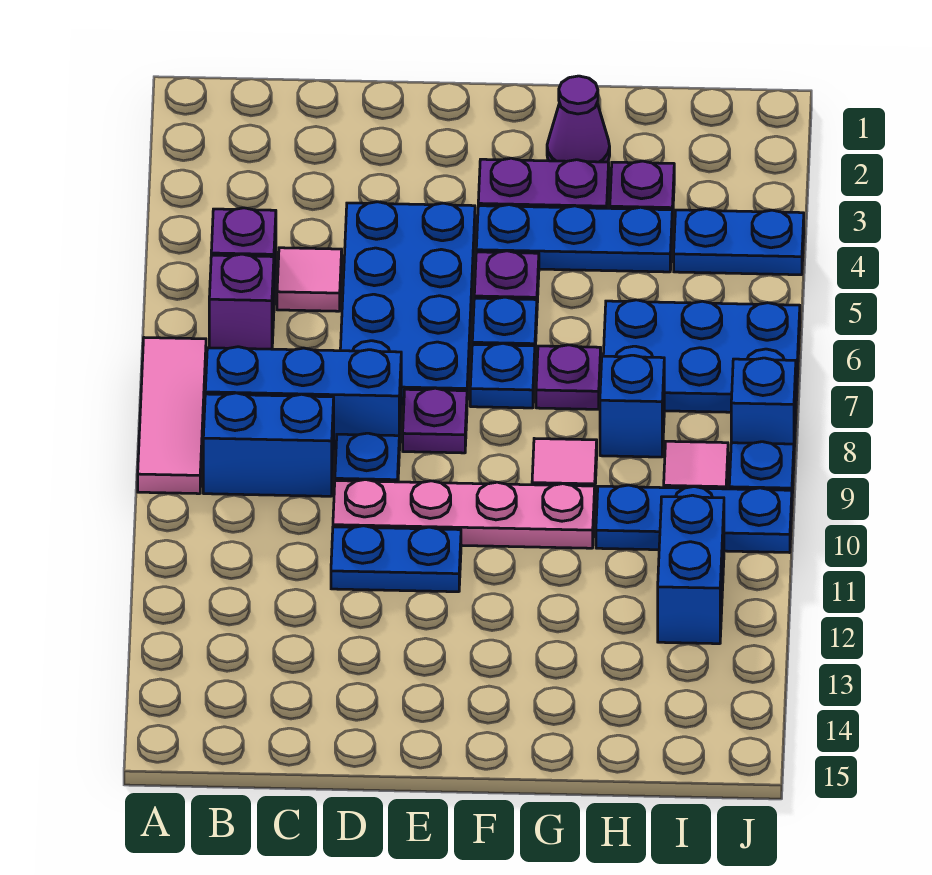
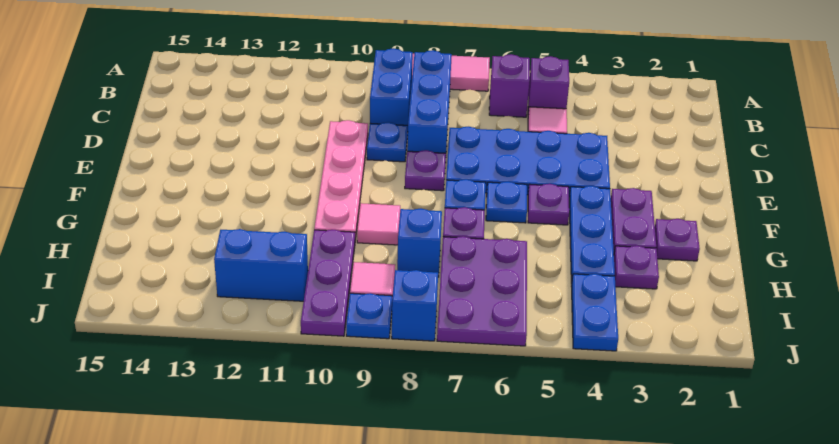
blue plate D11:E11 level 1 -> none
purple cone G2 level 1 -> purple plate G2 level 1
blue plate H6:J7 level 1 -> purple plate H6:J7 level 1
blue plate H10:J10 level 1 -> purple plate H10:J10 level 1

